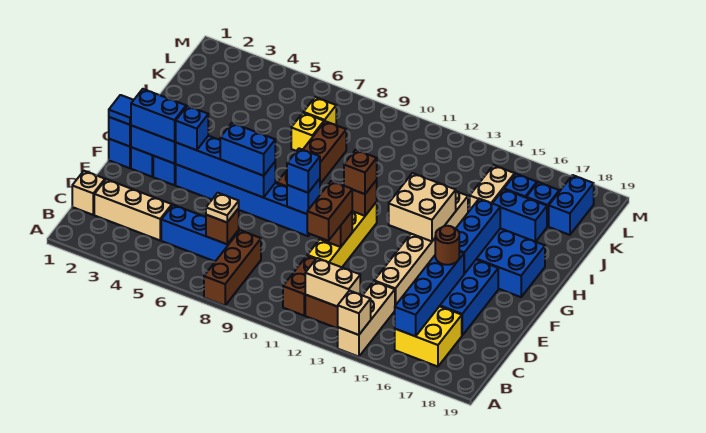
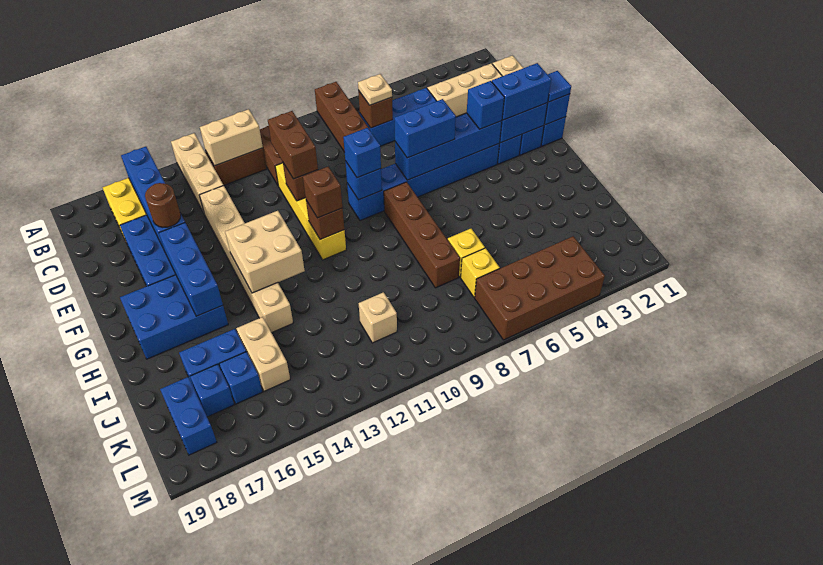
tan brick A14 level 2 -> tan brick K11 level 1
none -> brown brick L4:M7 level 1

